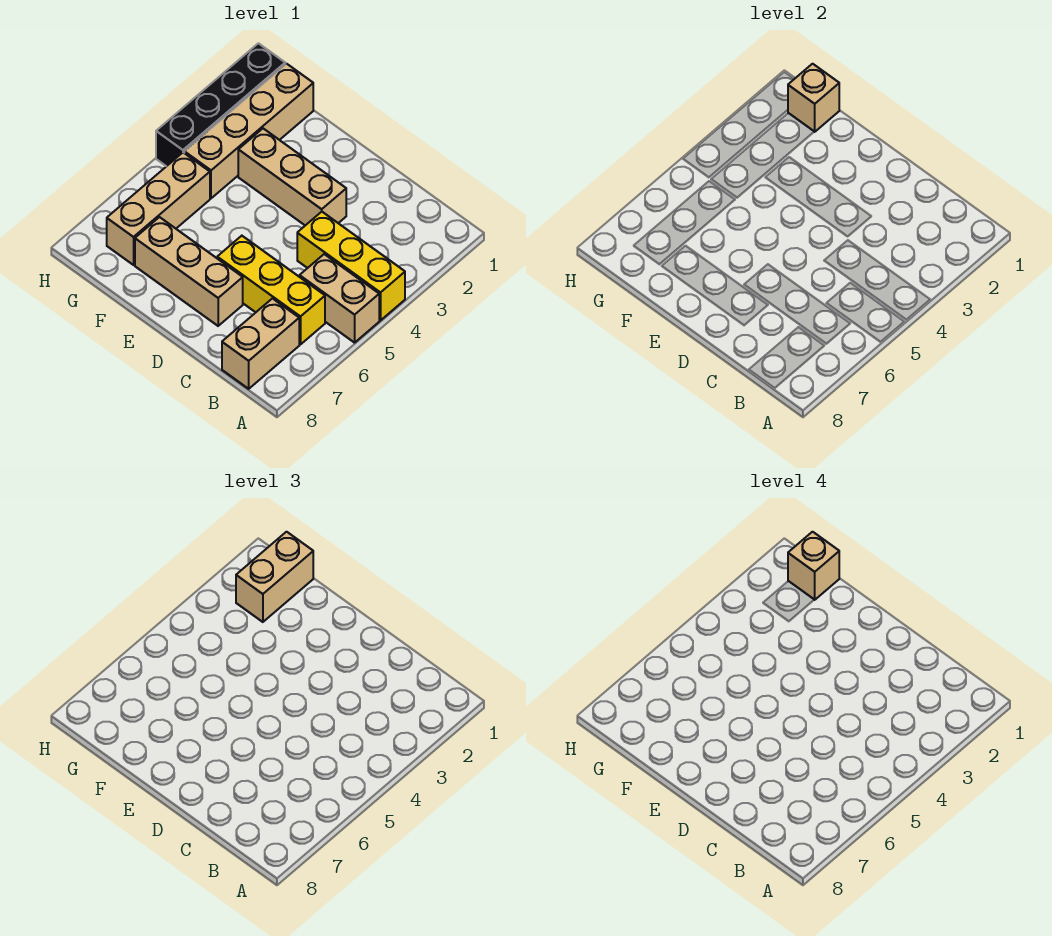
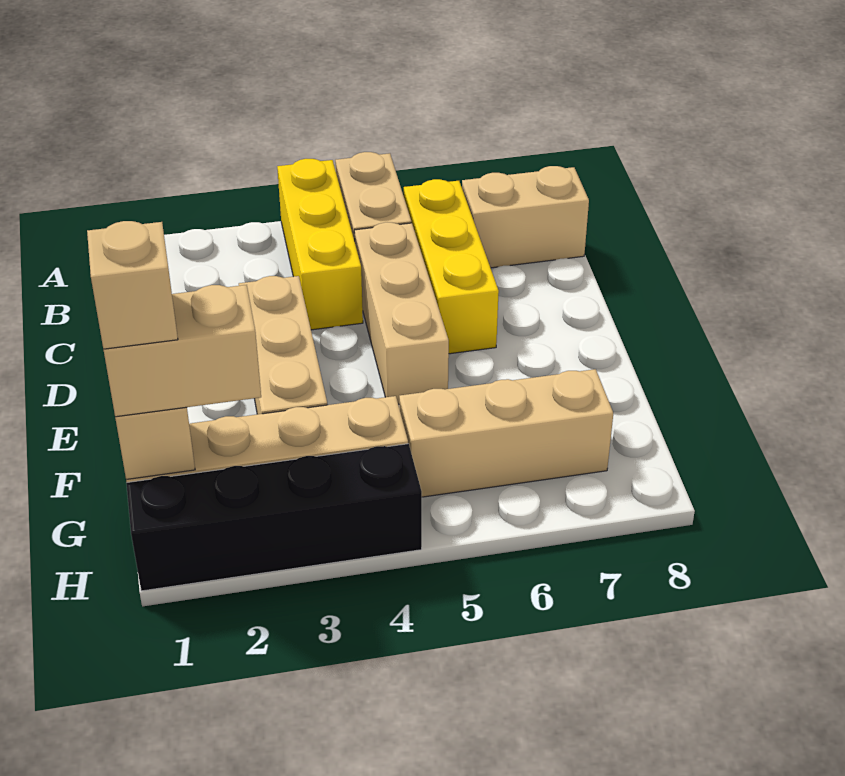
tan brick D7:F7 level 1 -> tan brick C5:E5 level 1

